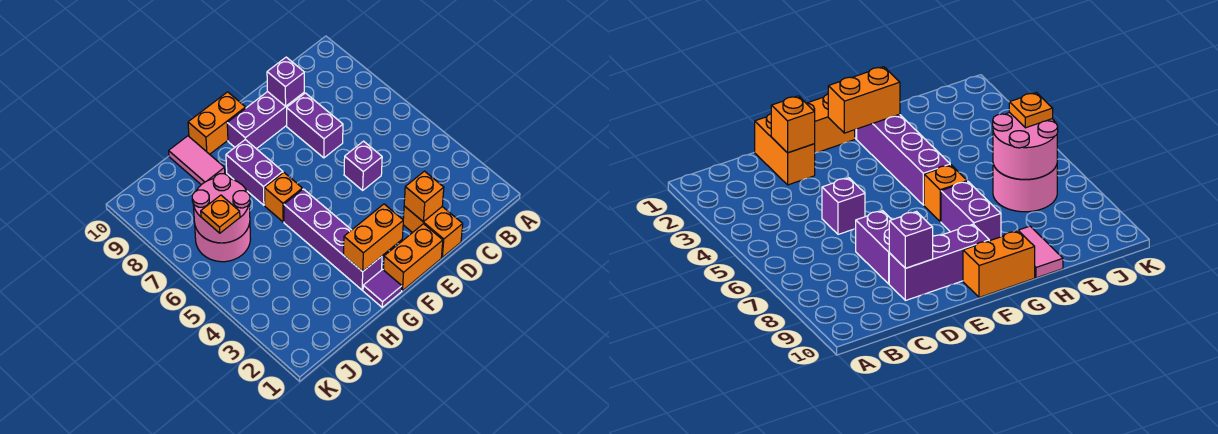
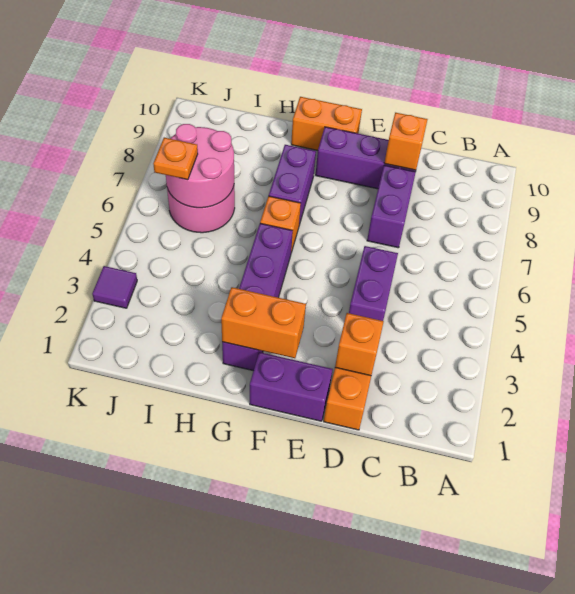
purple brick D5 level 1 -> purple brick D4:D5 level 1
purple brick D9 level 2 -> orange brick D9 level 2
orange brick E1:F1 level 1 -> purple brick E1:F1 level 1
purple tile G1 level 1 -> purple tile K3 level 1
pink tile H9:H10 level 1 -> none

